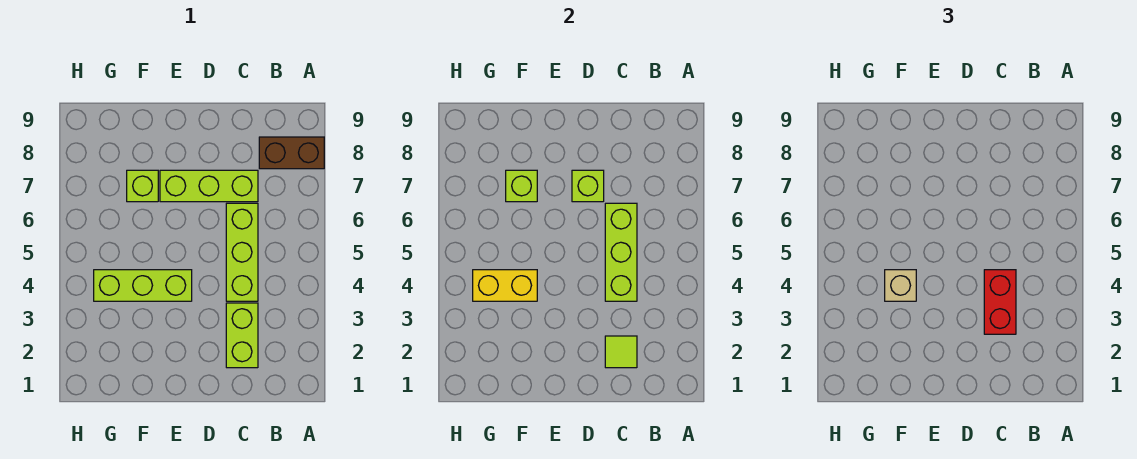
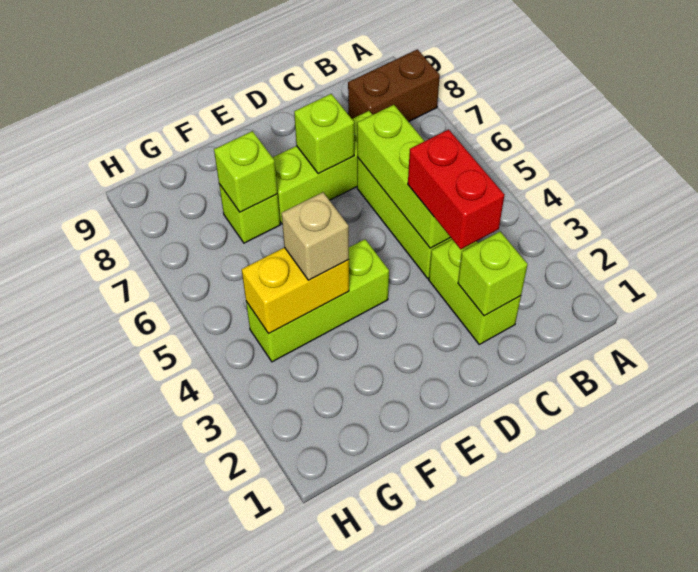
lime tile C2 level 2 -> lime brick C2 level 2

